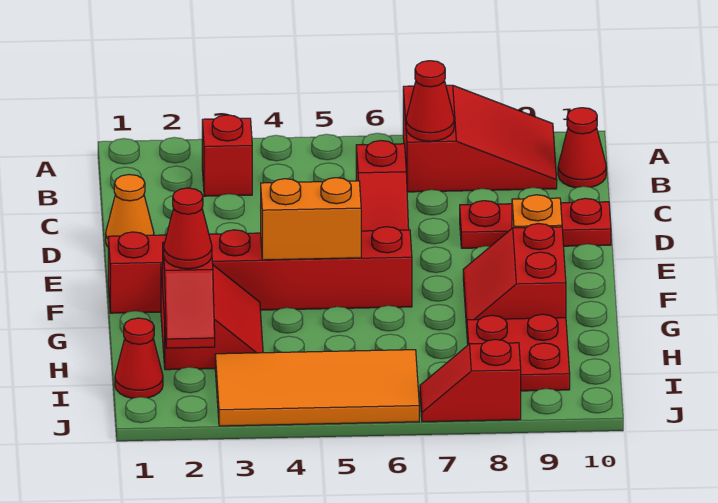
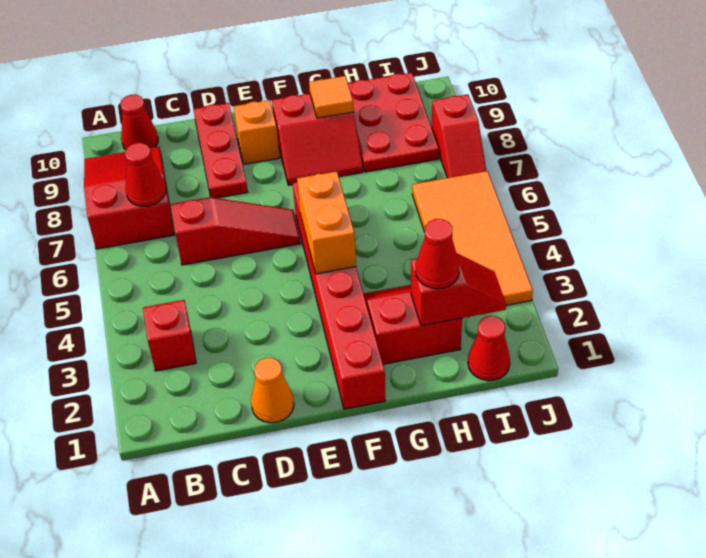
none -> orange tile G9 level 2
red plate H8:I9 level 1 -> red plate H8:I10 level 1

